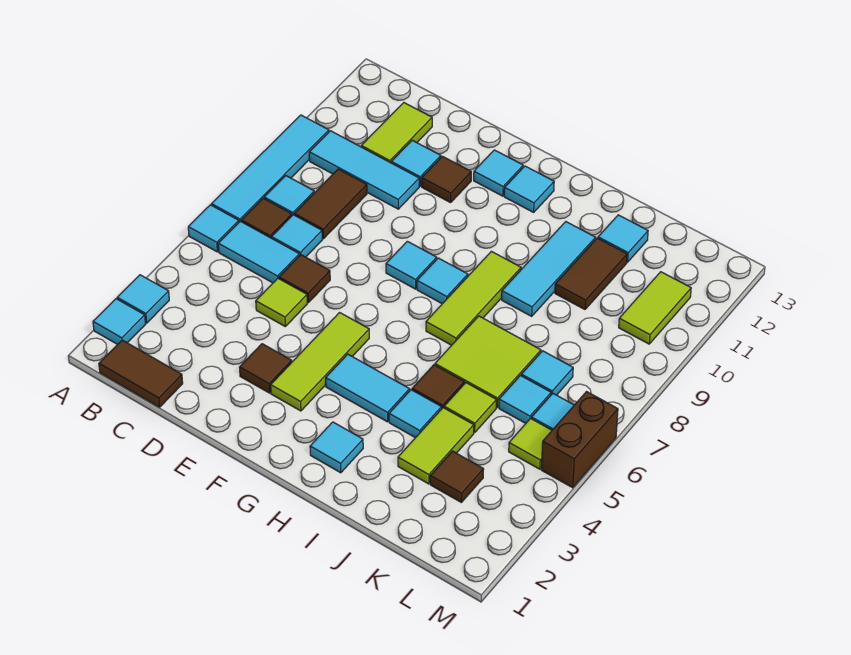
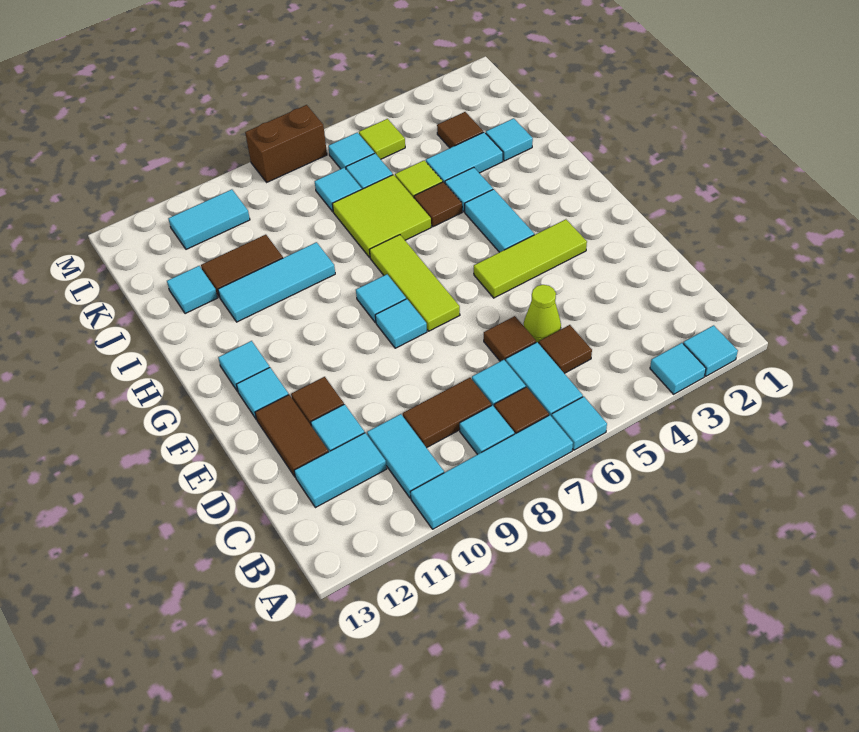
brown tile B1:C1 level 1 -> brown tile D12:E12 level 1
cyan tile B10:D10 level 1 -> cyan tile B10:C10 level 1
lime tile C11:C12 level 1 -> cyan tile C11:C12 level 1
lime tile D5 level 1 -> lime cone D5 level 1
brown tile E3 level 1 -> brown tile C5 level 1
cyan tile H2 level 1 -> cyan tile J2 level 1
lime tile H7:H9 level 1 -> lime tile F7:H7 level 1
lime tile J3:J4 level 1 -> cyan tile J3:J4 level 1
lime tile L10:L11 level 1 -> cyan tile L10:L11 level 1
brown brick M5:M6 level 1 -> brown brick M7:M8 level 1

